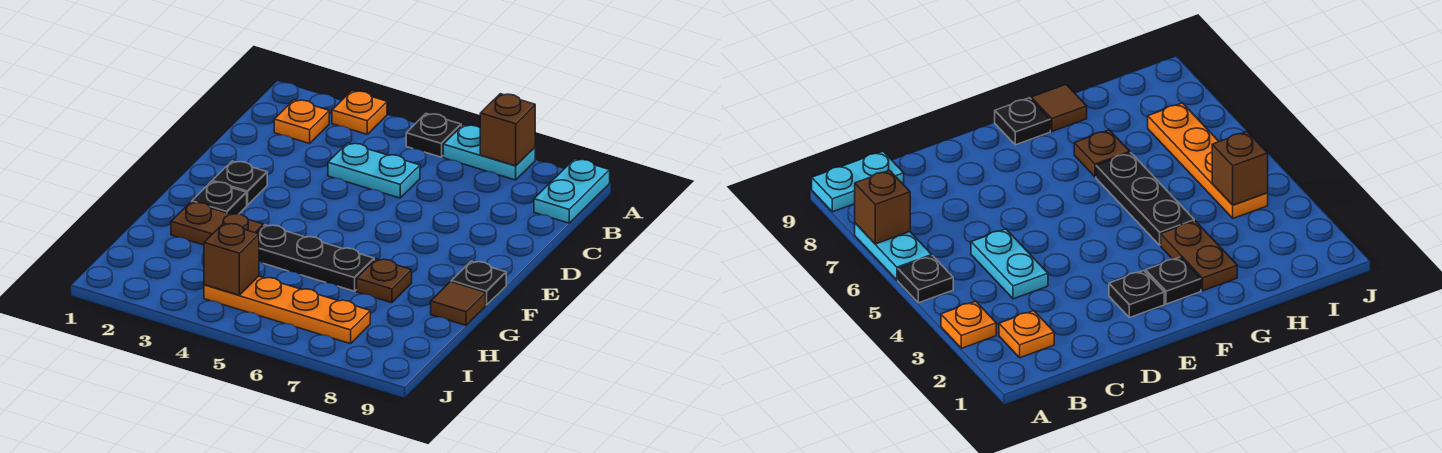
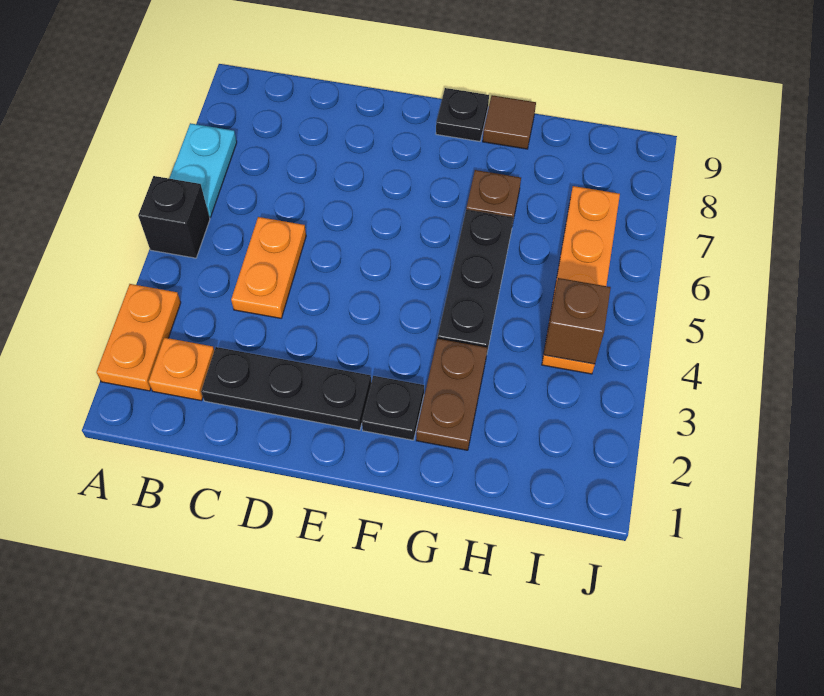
orange plate A3 level 1 -> orange plate A2:A3 level 1
black plate A5 level 1 -> black brick A5 level 1
brown brick A7 level 2 -> none
cyan plate A9:B9 level 1 -> none
cyan plate C4:C5 level 1 -> orange plate C4:C5 level 1
black plate E2 level 1 -> black plate C2:E2 level 1

